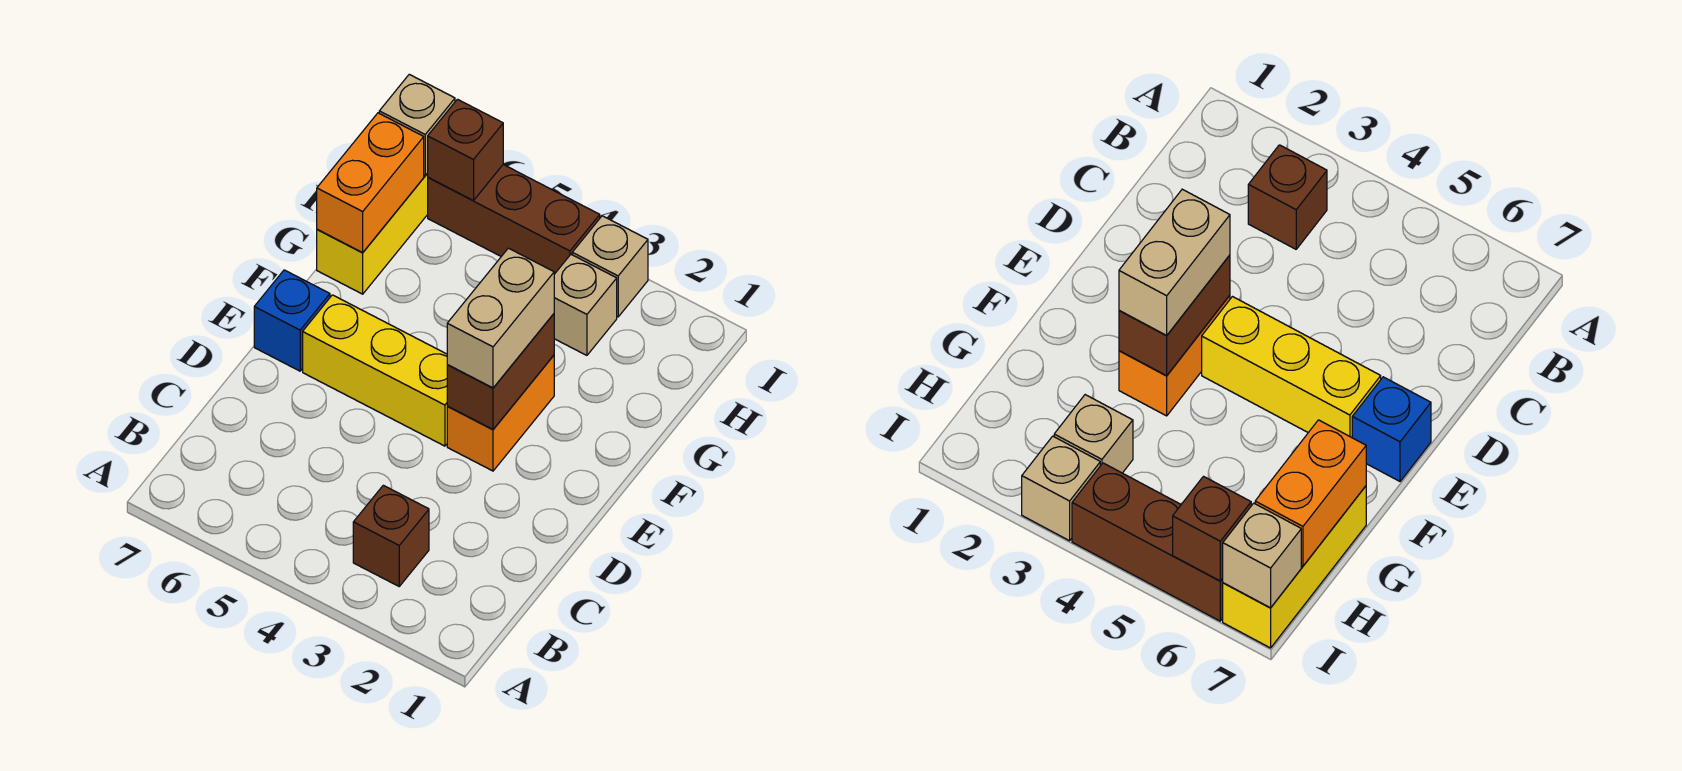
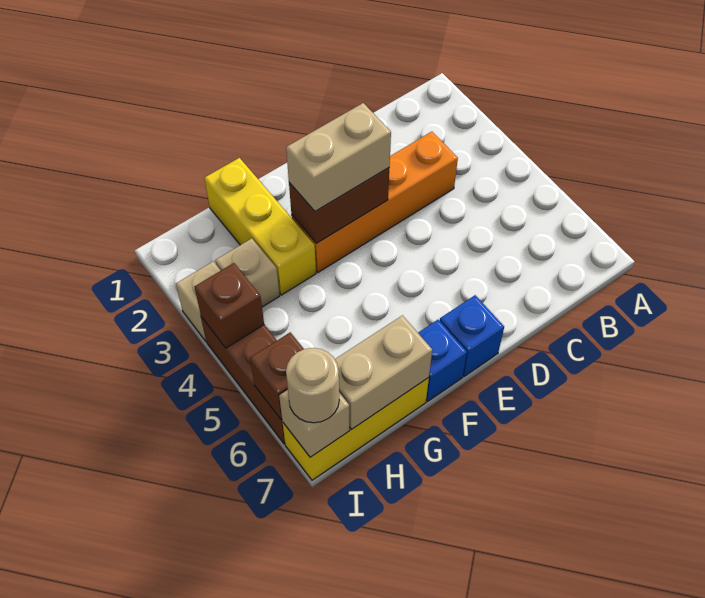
brown brick B3 level 1 -> brown brick I4 level 2
orange brick E3:F3 level 1 -> orange brick C3:F3 level 1
yellow brick E4:E6 level 1 -> yellow brick G1:G3 level 1
none -> blue brick F7 level 1
orange brick G7:H7 level 2 -> tan brick G7:H7 level 2
none -> tan round brick I7 level 3

